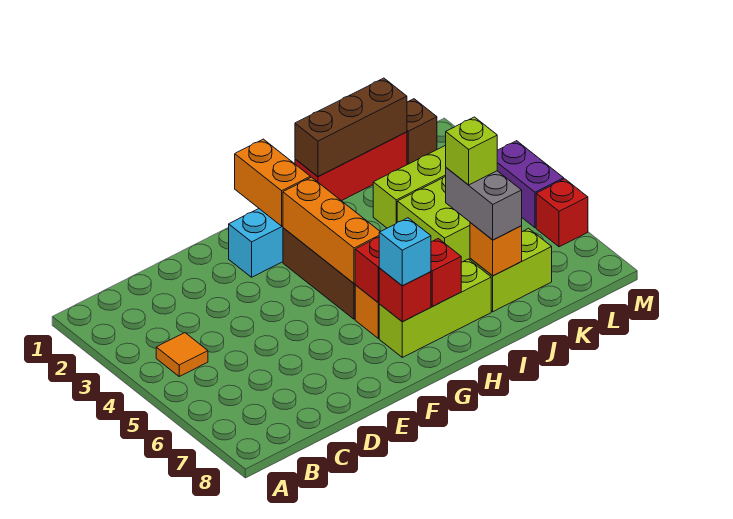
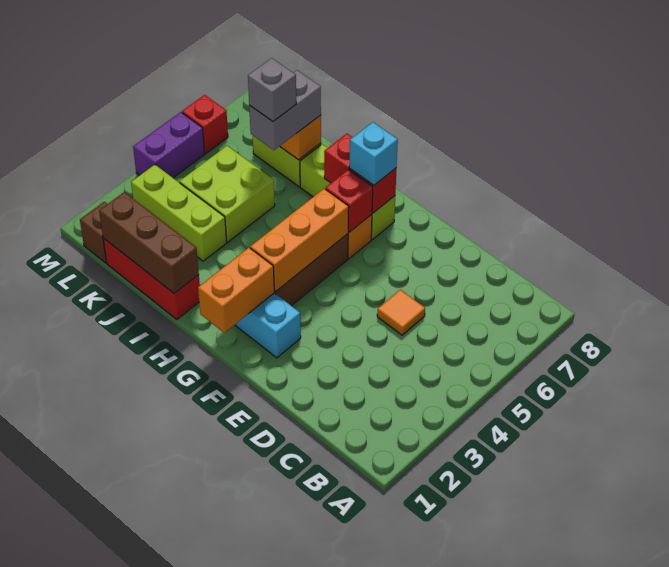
orange tile B4 level 1 -> orange tile D5 level 1
lime brick J6 level 4 -> grey brick J6 level 4

